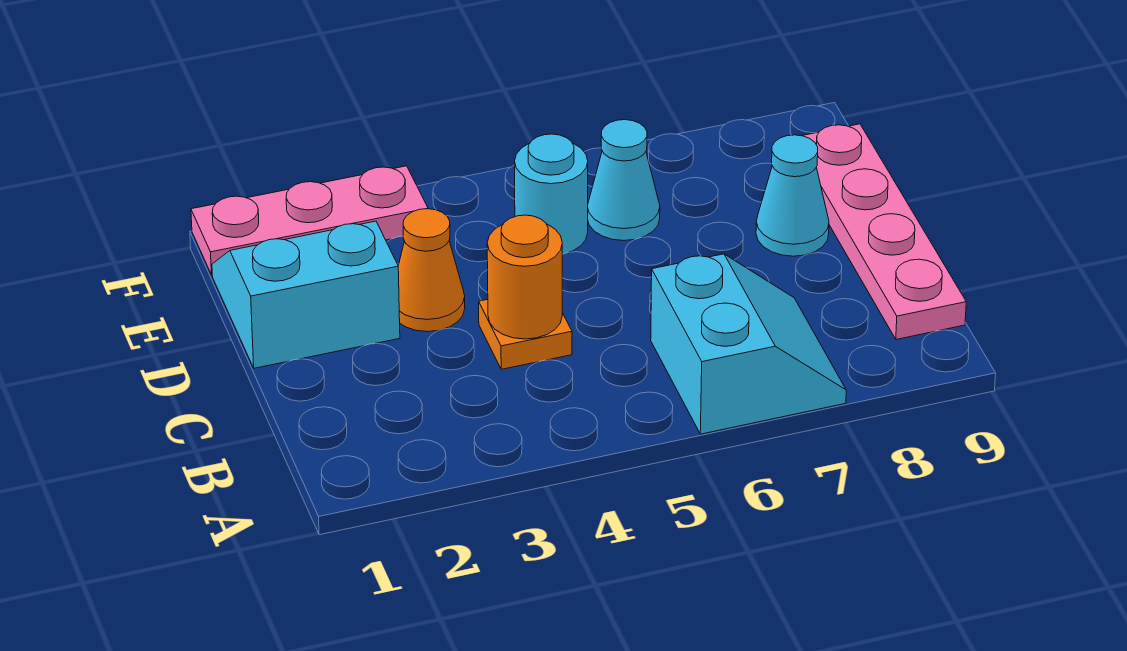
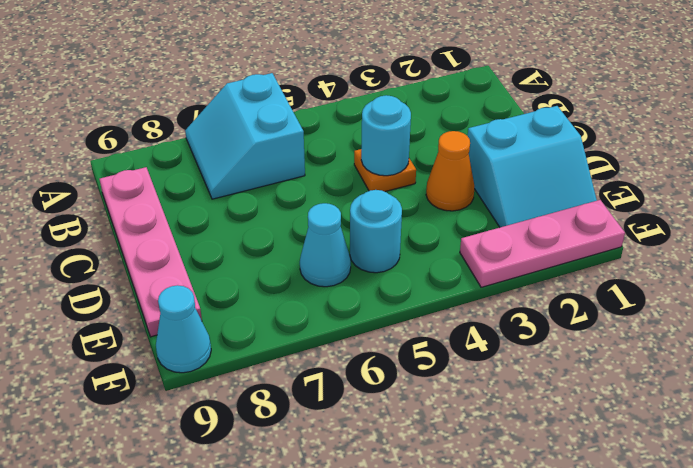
orange round brick C4 level 2 -> cyan round brick C4 level 2
cyan cone D8 level 1 -> cyan cone F9 level 1

